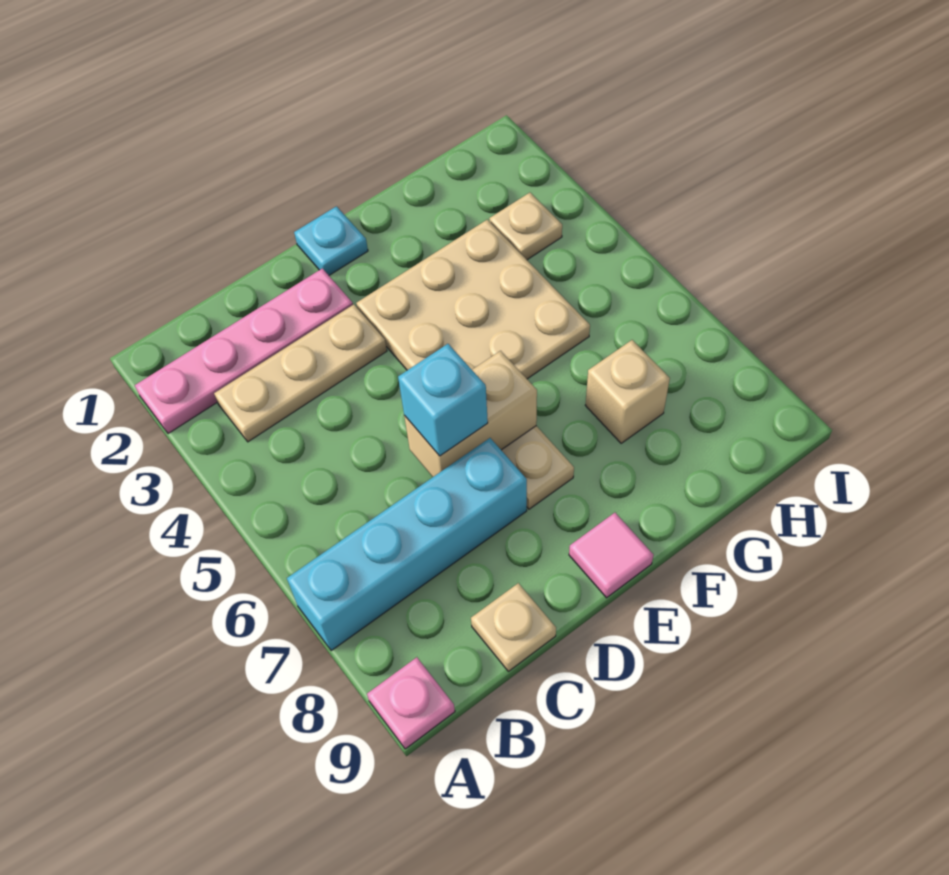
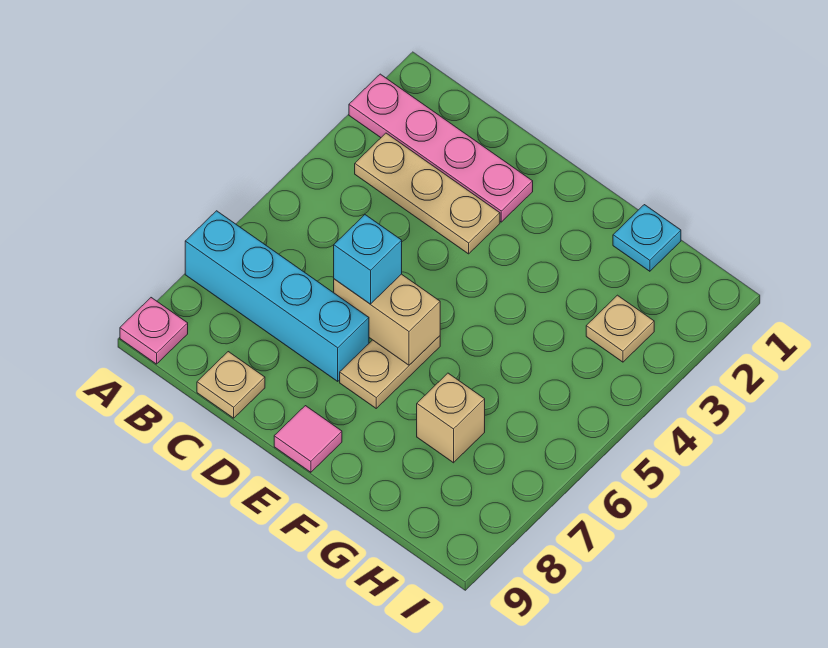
cyan plate E1 level 1 -> cyan plate G1 level 1
tan plate E3:G5 level 1 -> none

